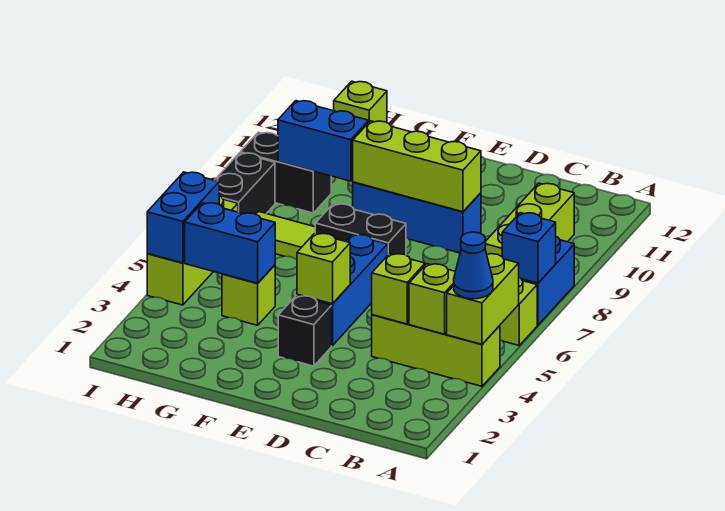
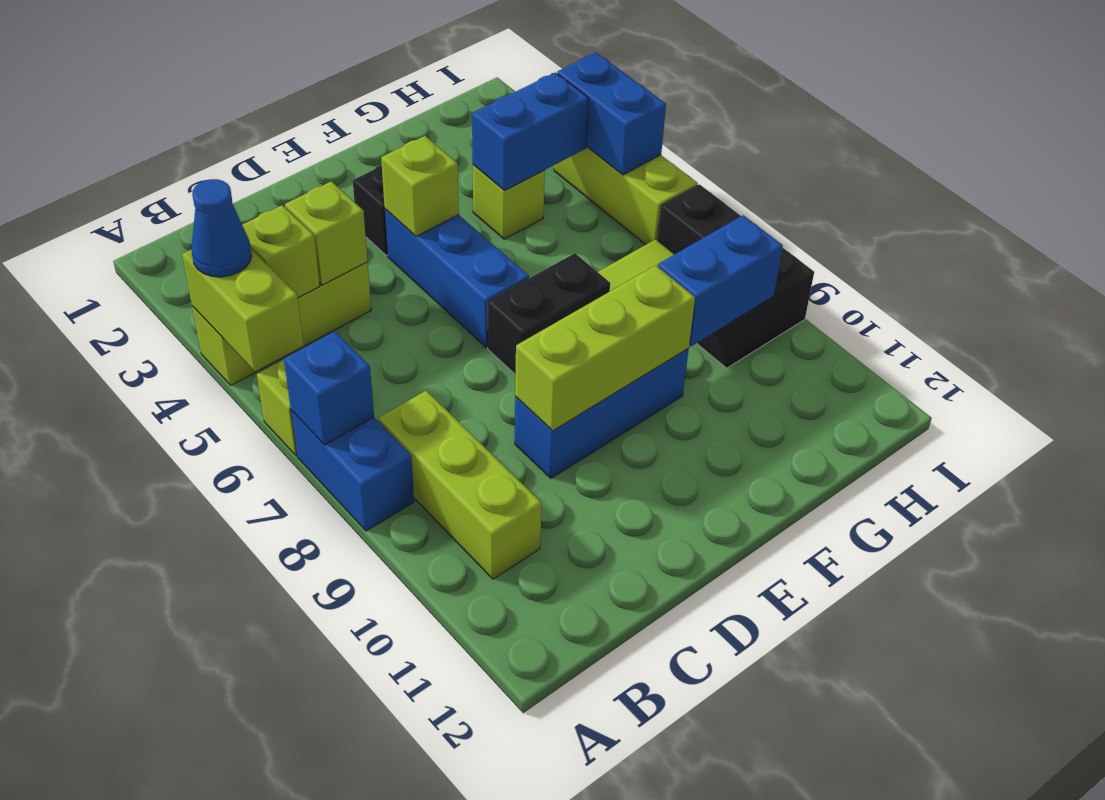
lime brick H12 level 1 -> none

